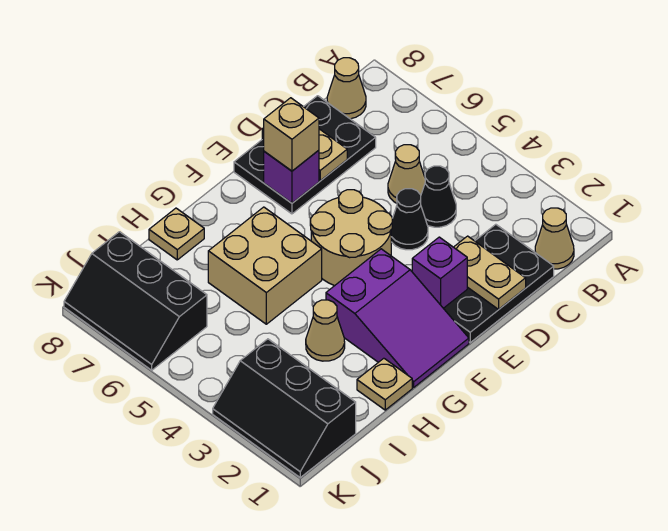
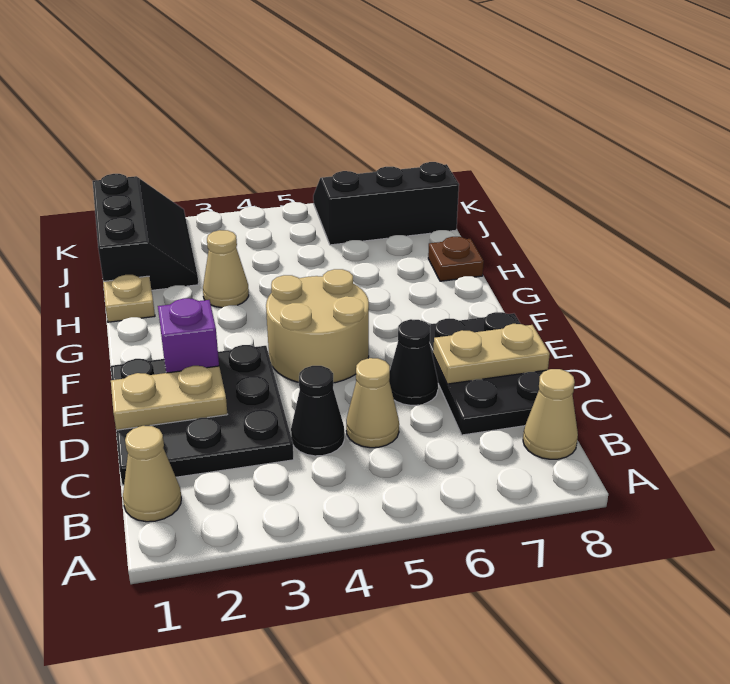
black plate C1:E2 level 1 -> black plate C1:E3 level 1
black cone D4 level 1 -> black cone D6 level 1
purple brick E7 level 2 -> none
tan brick E7 level 3 -> none
purple slope F1:G3 level 1 top 3 -> none
tan brick G5:H6 level 1 -> none
tan plate H8 level 1 -> brown plate H8 level 1
black slope J1:K3 level 1 top J -> black slope I1:K2 level 1 top 1

